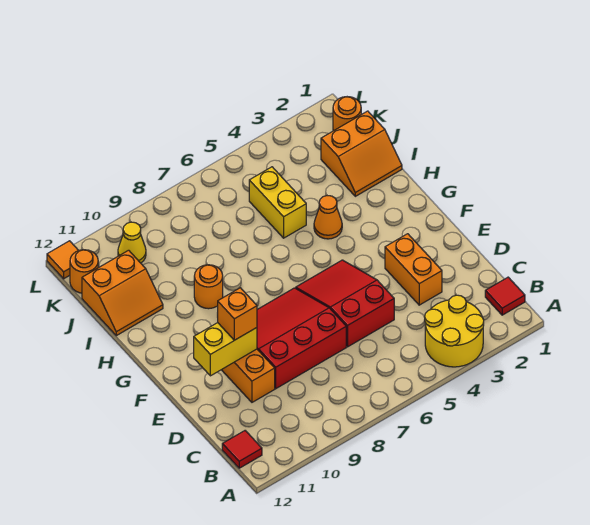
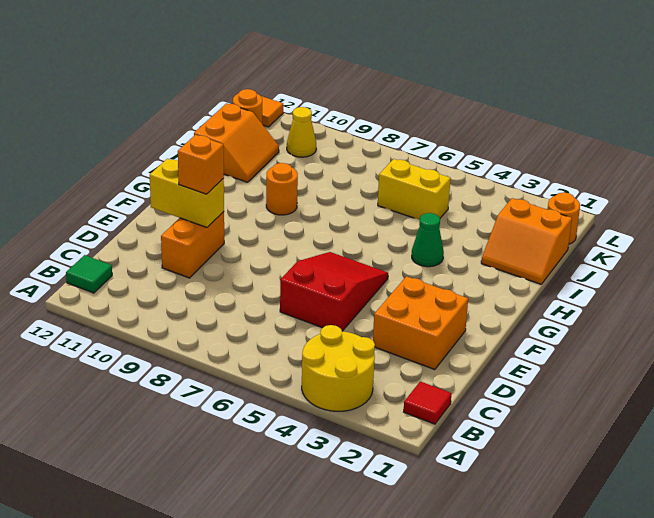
red tile B12 level 1 -> green tile B12 level 1
orange brick D3:E3 level 1 -> orange brick D2:E3 level 1
red slope D7:F9 level 1 top D -> none
orange cone H4 level 1 -> green cone H4 level 1
yellow brick I5:J5 level 1 -> yellow brick J5:J6 level 1
orange slope I11:J12 level 1 top J -> orange slope I11:J12 level 1 top 12

